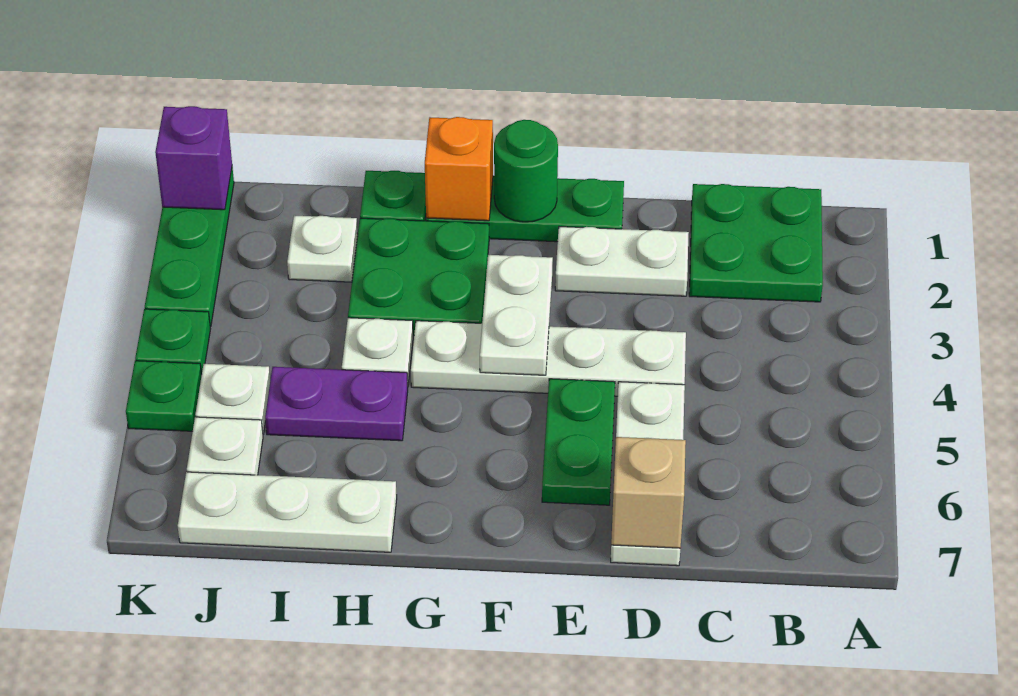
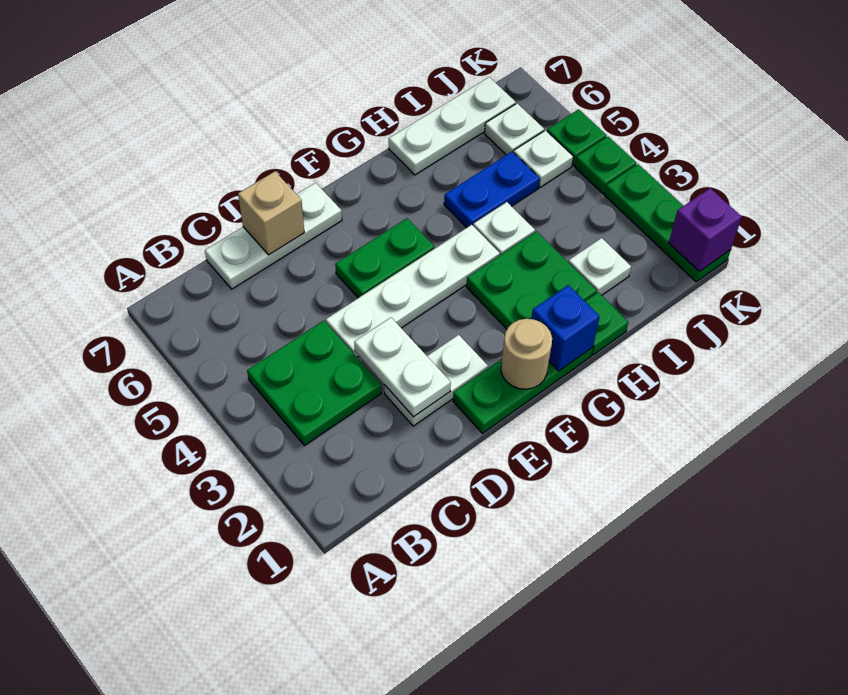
green plate B1:C2 level 1 -> green plate B3:C4 level 1
white plate D5:D7 level 1 -> white plate C7:E7 level 1
green plate E5:E6 level 1 -> green plate E5:F5 level 1
green round brick F1 level 2 -> tan round brick F1 level 2
white plate F3:F4 level 2 -> white plate D2:D3 level 2
orange brick G1 level 2 -> blue brick G1 level 2
purple plate H5:I5 level 1 -> blue plate H5:I5 level 1

